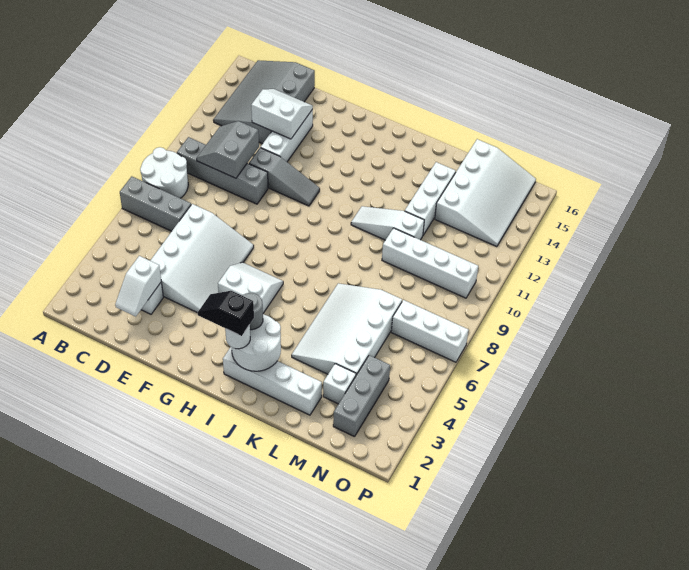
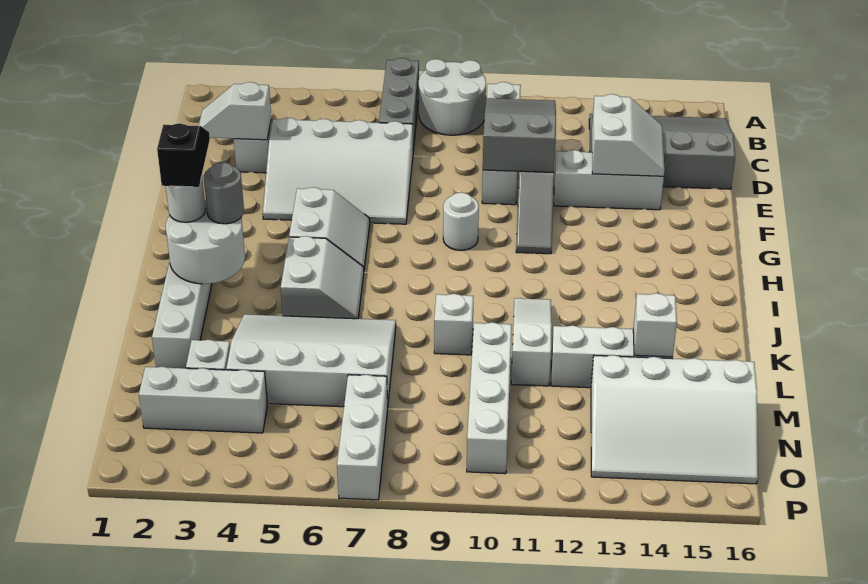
grey brick B10:E10 level 1 -> white brick B10:E10 level 1
grey slope C10:D11 level 2 top D -> grey slope C10:E11 level 2 top E
none -> white round brick G9 level 1
none -> white slope I5:J6 level 1 top 5
none -> white brick K9 level 1
none -> white brick L14 level 2
grey brick N2:N4 level 1 -> white brick N2:N4 level 1

